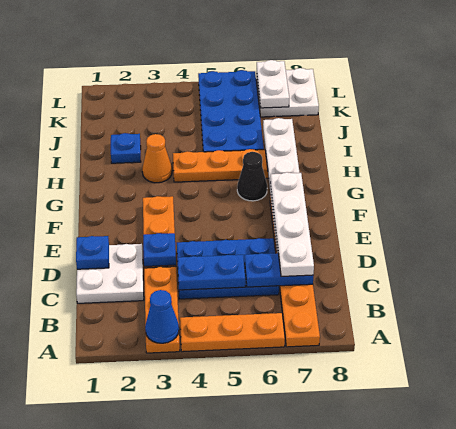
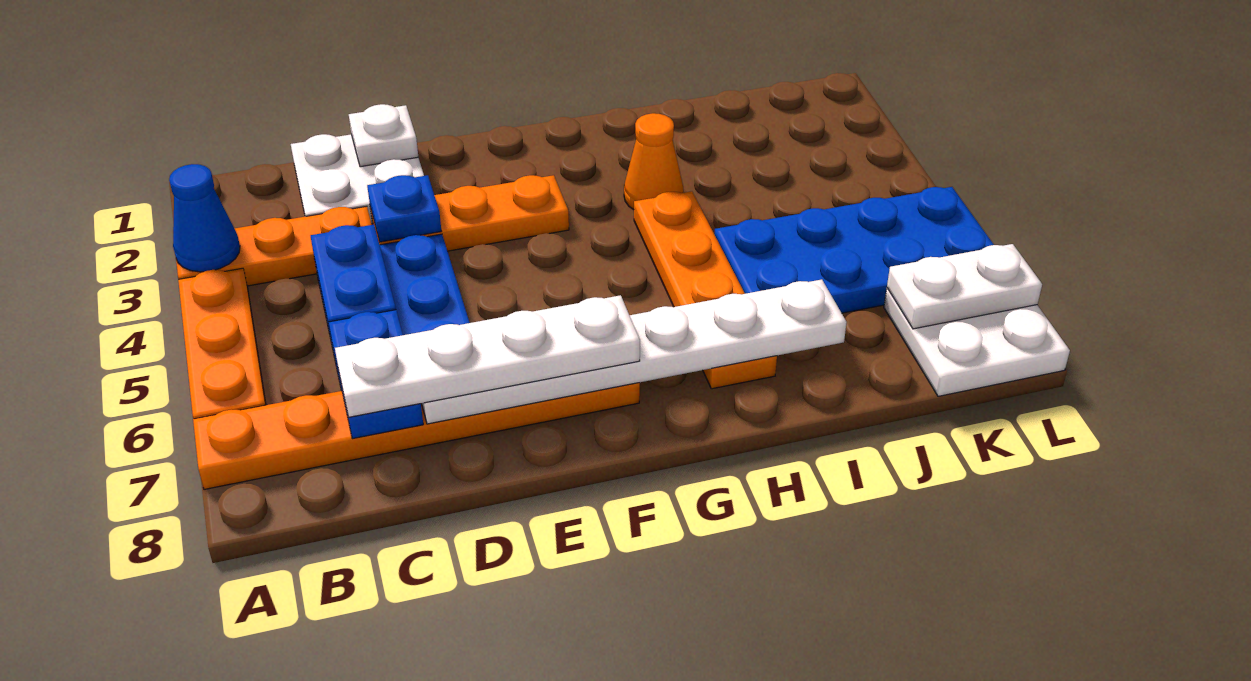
blue plate D1 level 2 -> white plate D1 level 2
black cone G6 level 1 -> none
blue plate I2 level 1 -> none

